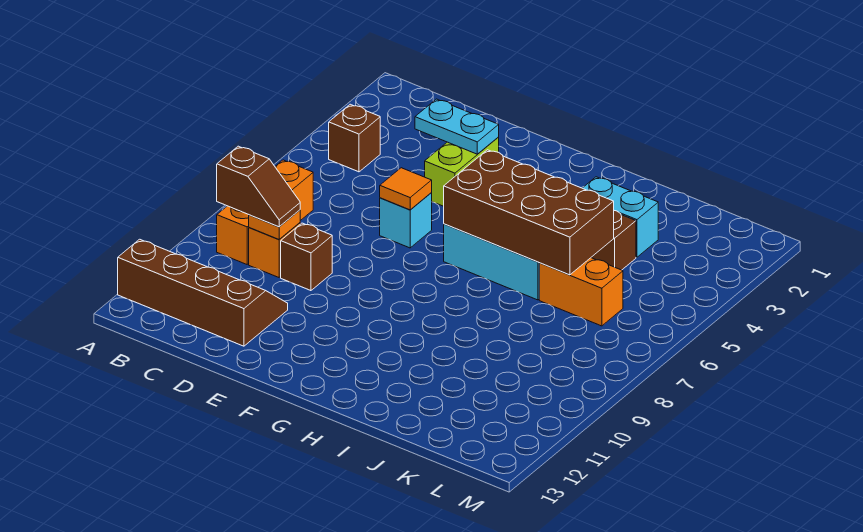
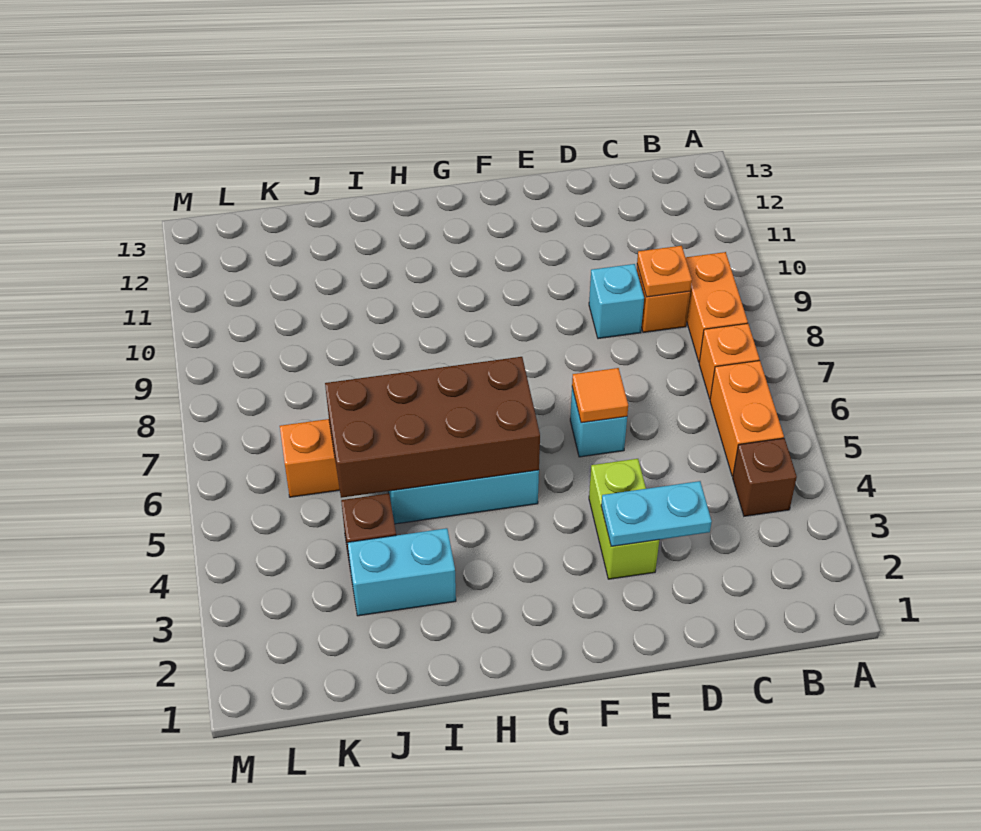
brown slope A11:D12 level 1 top 12 -> none
none -> orange brick B5:B6 level 1
brown slope B9:C9 level 3 top B -> none
brown brick D9 level 1 -> cyan brick D9 level 1

